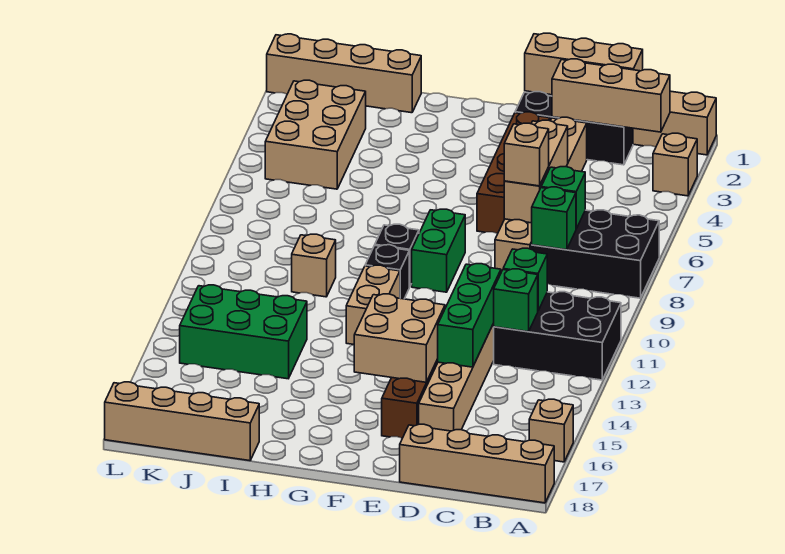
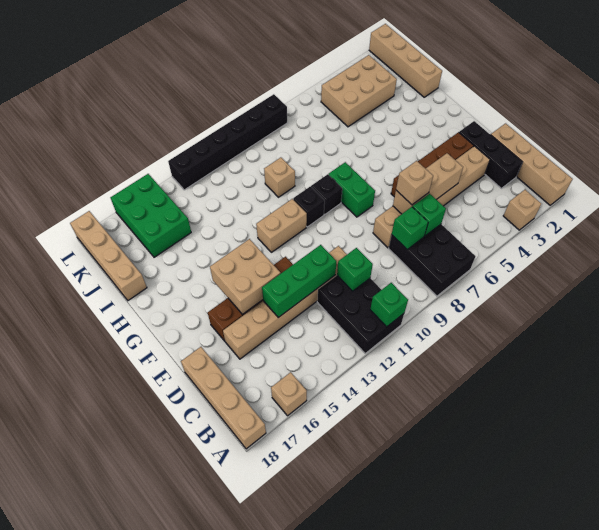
tan brick B2:D2 level 2 -> none
tan brick C1:E1 level 2 -> none
green brick C12 level 2 -> green brick A11 level 2
green brick F8:F9 level 1 -> green brick F8:G8 level 1
green brick I13:K14 level 1 -> green brick J15:L16 level 1
none -> black brick L8:L13 level 1

